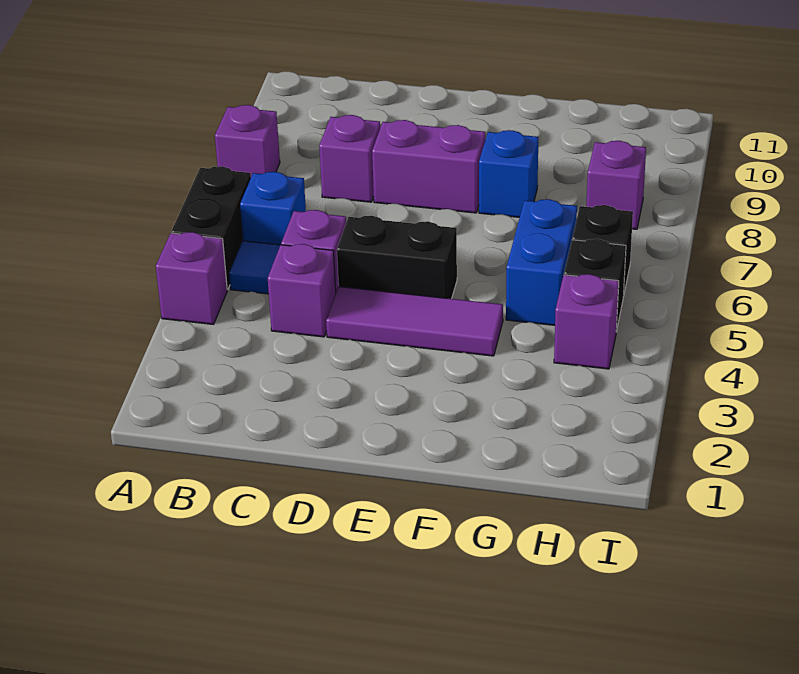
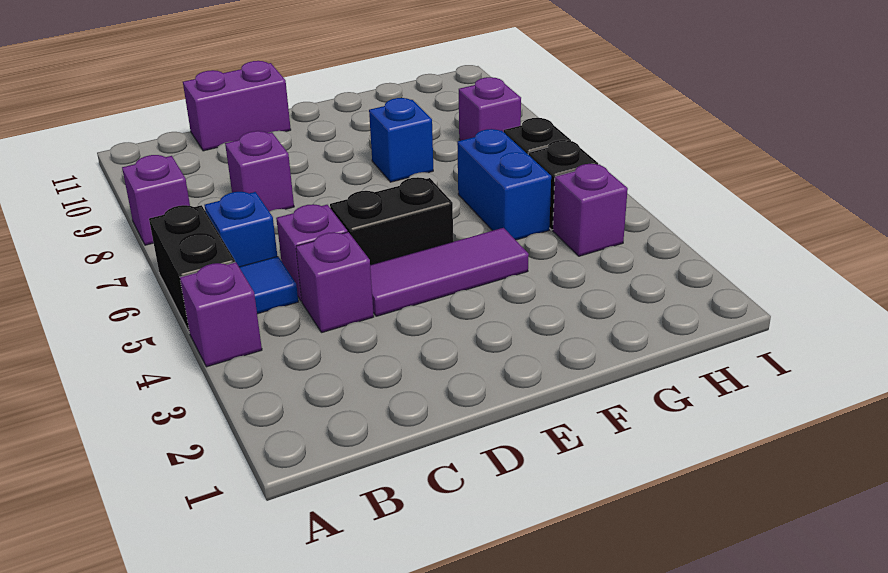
purple brick D8:E8 level 1 -> purple brick C11:D11 level 1

